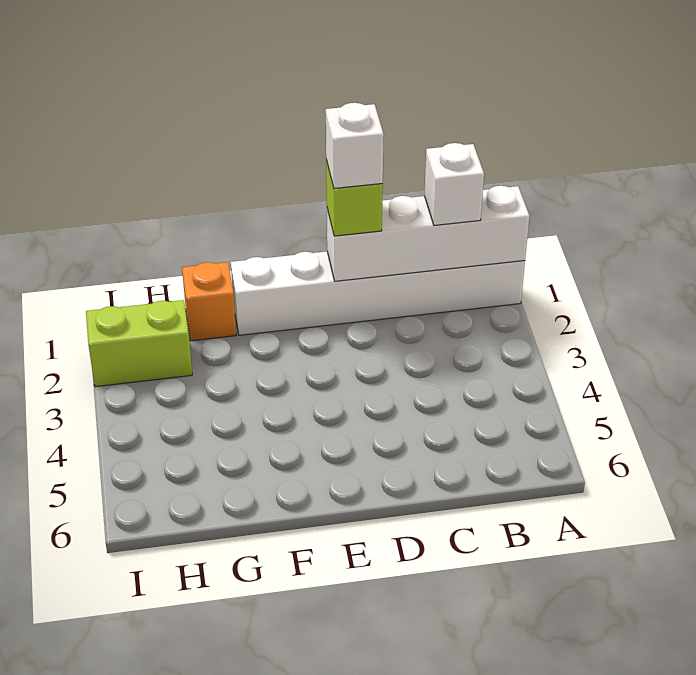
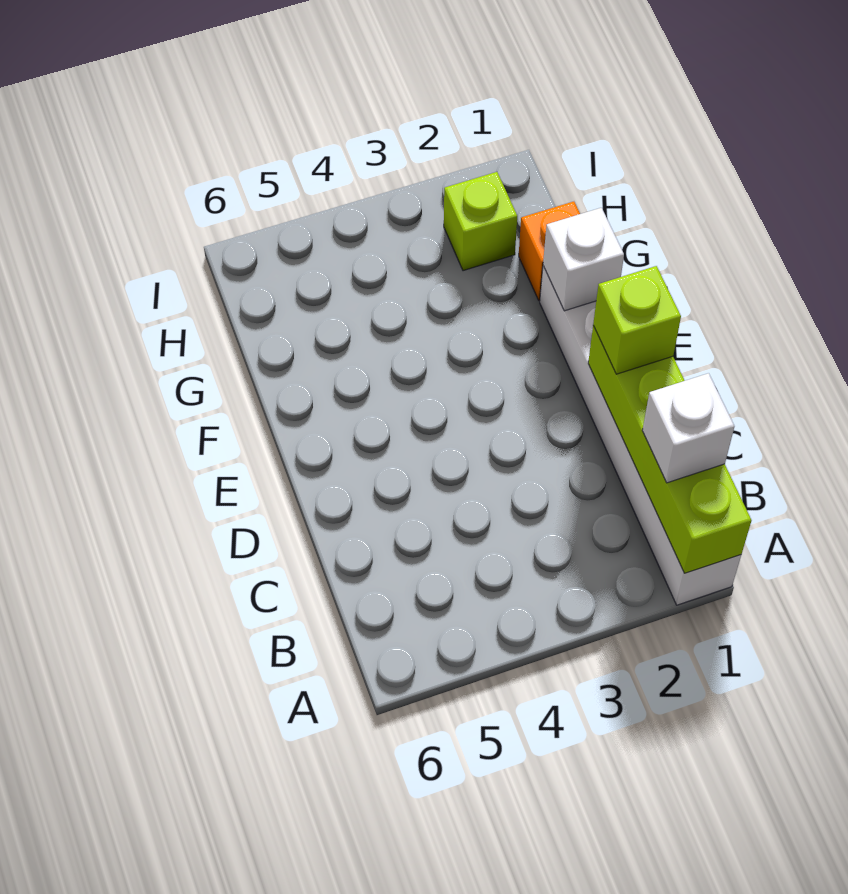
white brick A1:D1 level 2 -> lime brick A1:D1 level 2
white brick D1 level 4 -> white brick F1 level 2
lime brick H2:I2 level 1 -> lime brick H2 level 1

